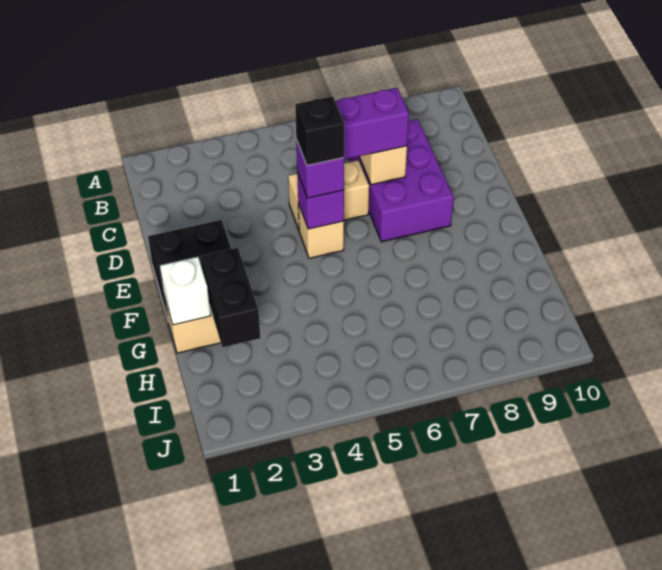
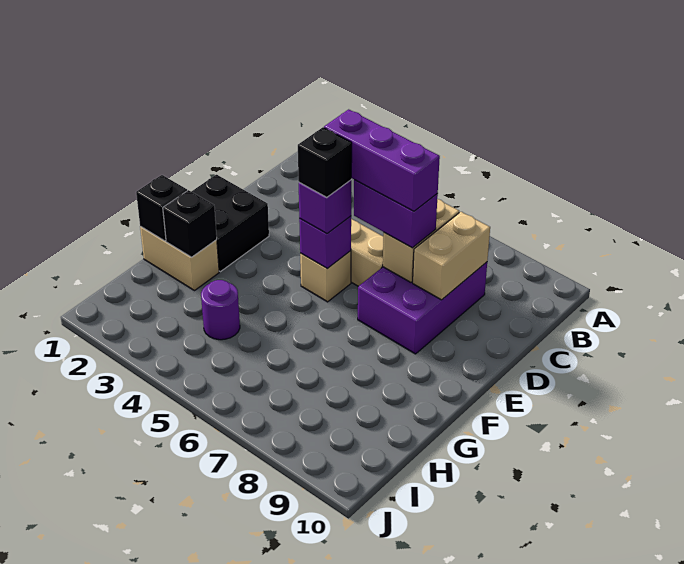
none -> tan brick C8:D8 level 2
none -> purple brick D5:D7 level 4
white brick G1 level 2 -> black brick G1 level 2
black brick G2:H2 level 2 -> black brick G2 level 2
none -> purple round brick H4 level 1

